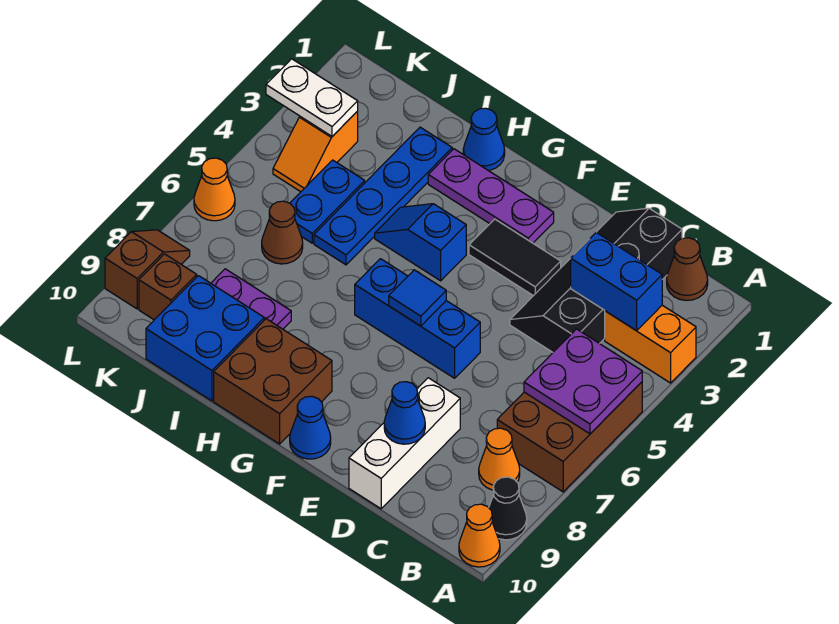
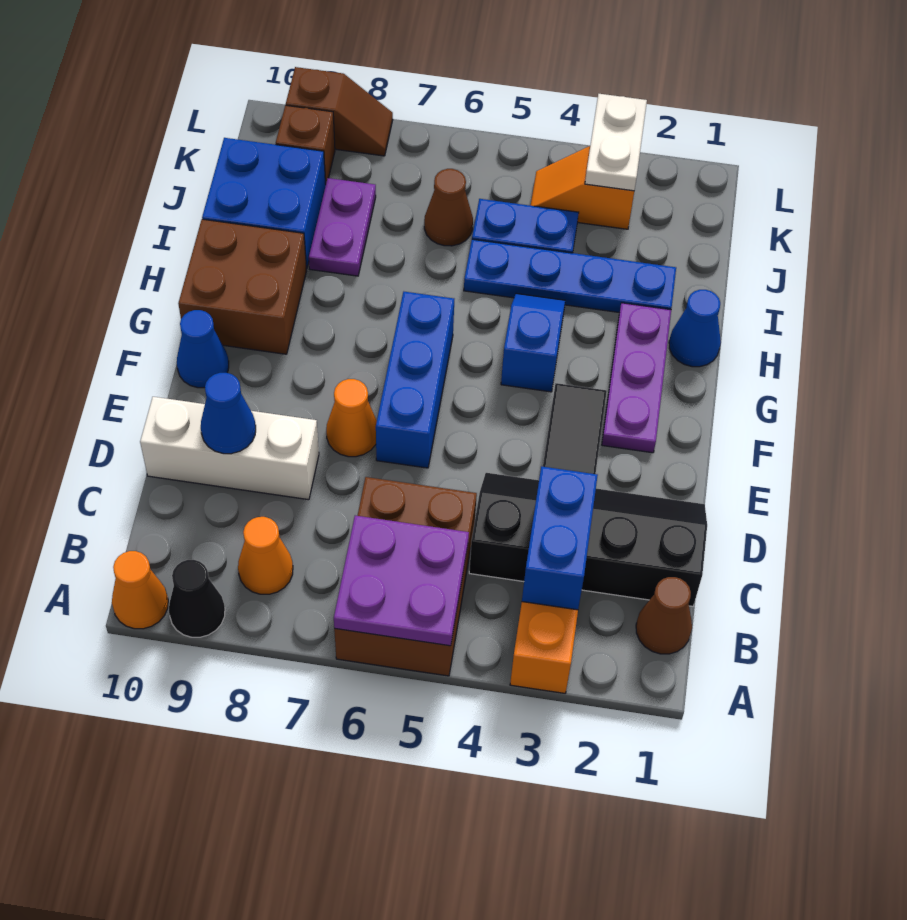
brown brick A5:B7 level 1 -> brown brick A5:C6 level 1
blue tile F6 level 2 -> none
orange cone L6 level 1 -> orange cone E7 level 1

